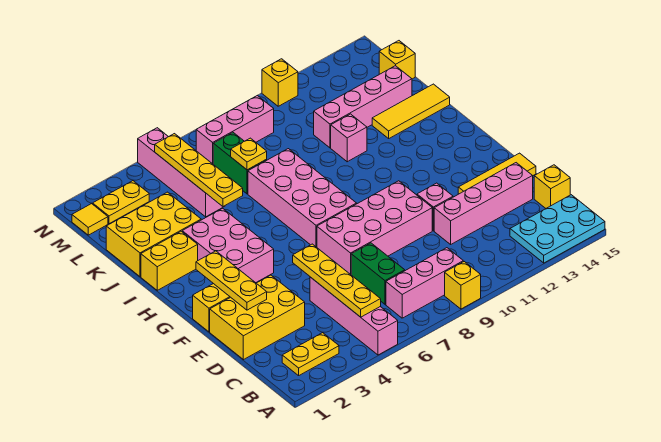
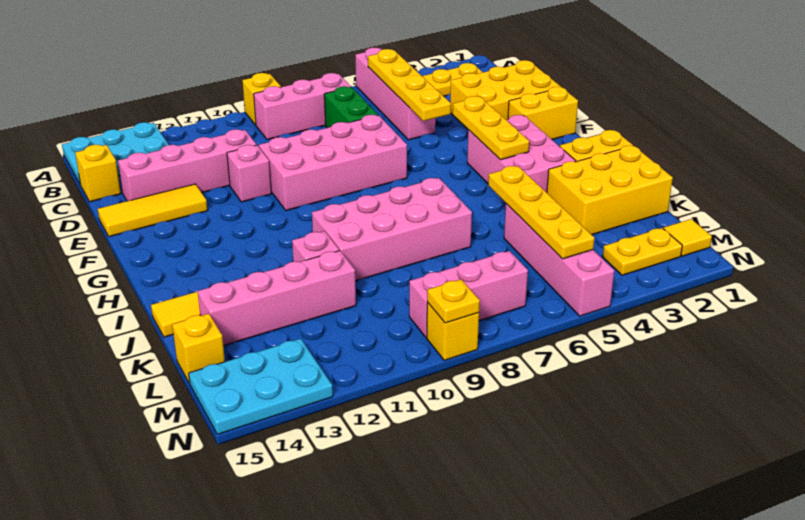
yellow plate E2:G2 level 2 -> yellow plate F4:H4 level 2
pink brick G7:J8 level 1 -> pink brick I7:J10 level 1
green brick K7:L7 level 1 -> none
yellow plate K7 level 2 -> yellow plate N9 level 2
none -> cyan plate M13:N15 level 1
yellow brick N11 level 1 -> yellow brick N9 level 1

